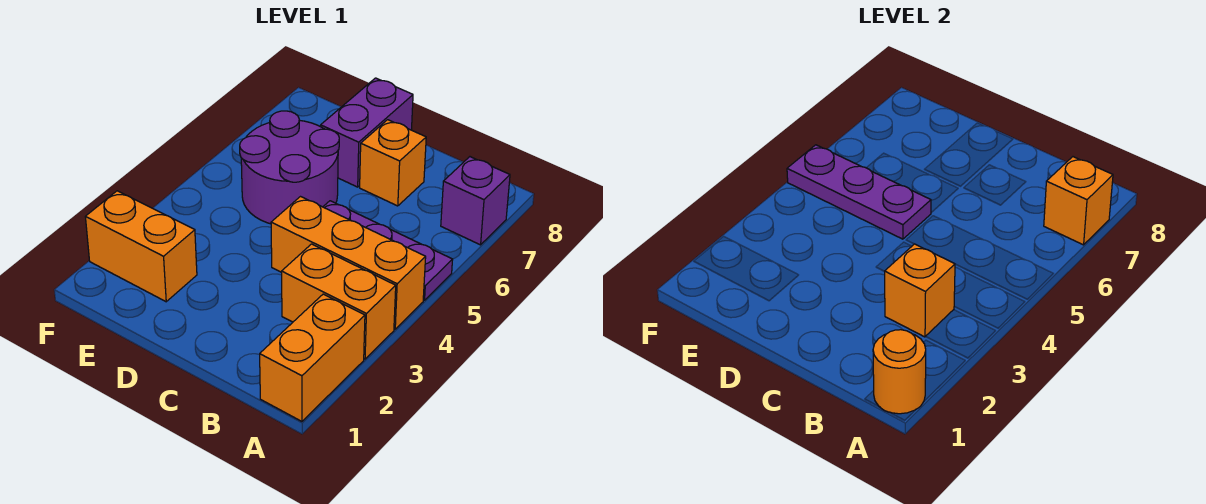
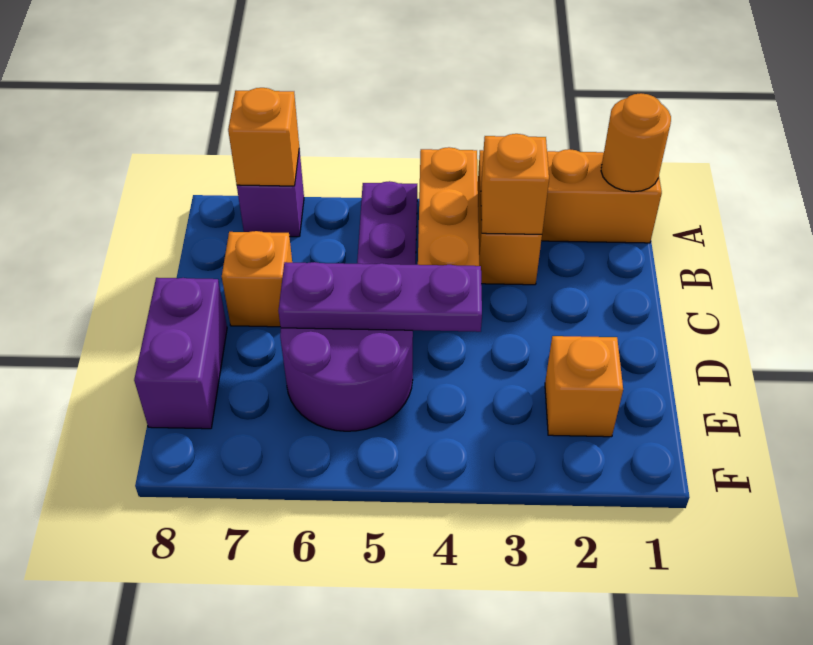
purple plate D5:F5 level 2 -> purple plate D4:D6 level 2
purple brick D7:D8 level 1 -> purple brick D8:E8 level 1
orange brick E2:F2 level 1 -> orange brick E2 level 1

